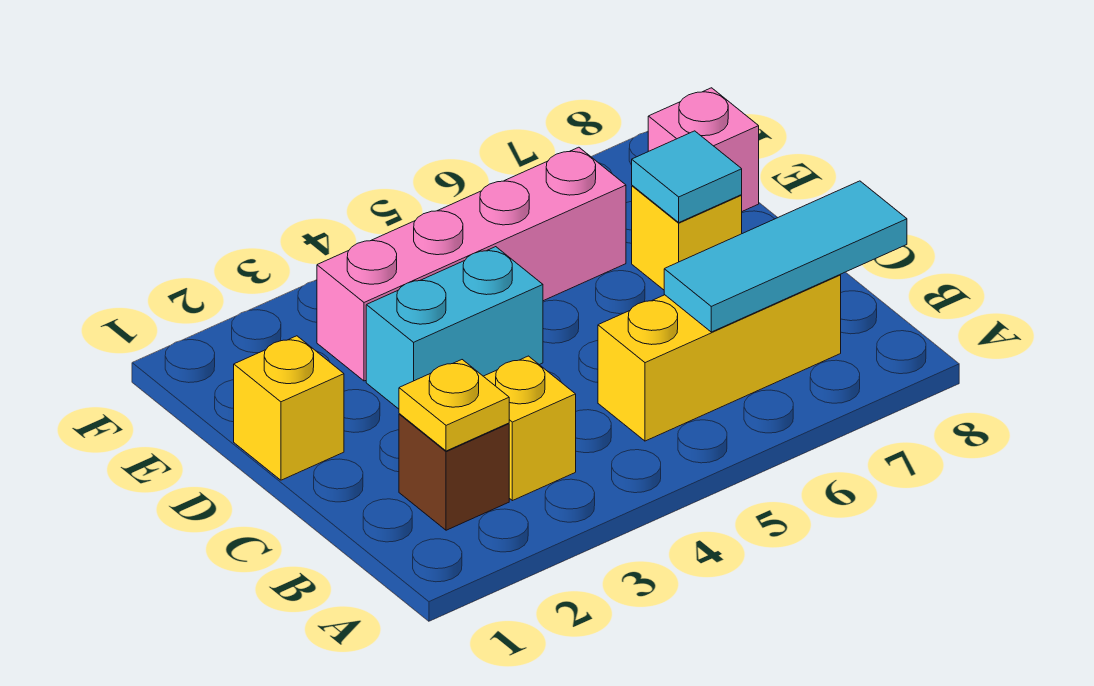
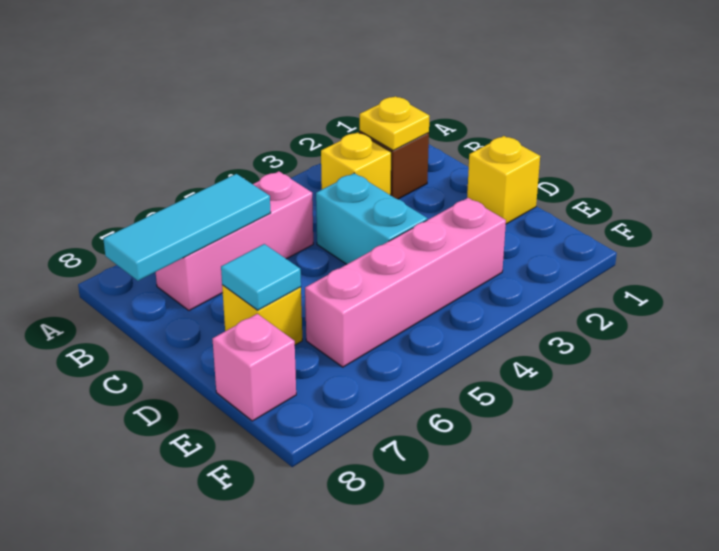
yellow brick B5:B7 level 1 -> pink brick B5:B7 level 1
cyan brick D3:D4 level 1 -> cyan brick C4:D4 level 1

